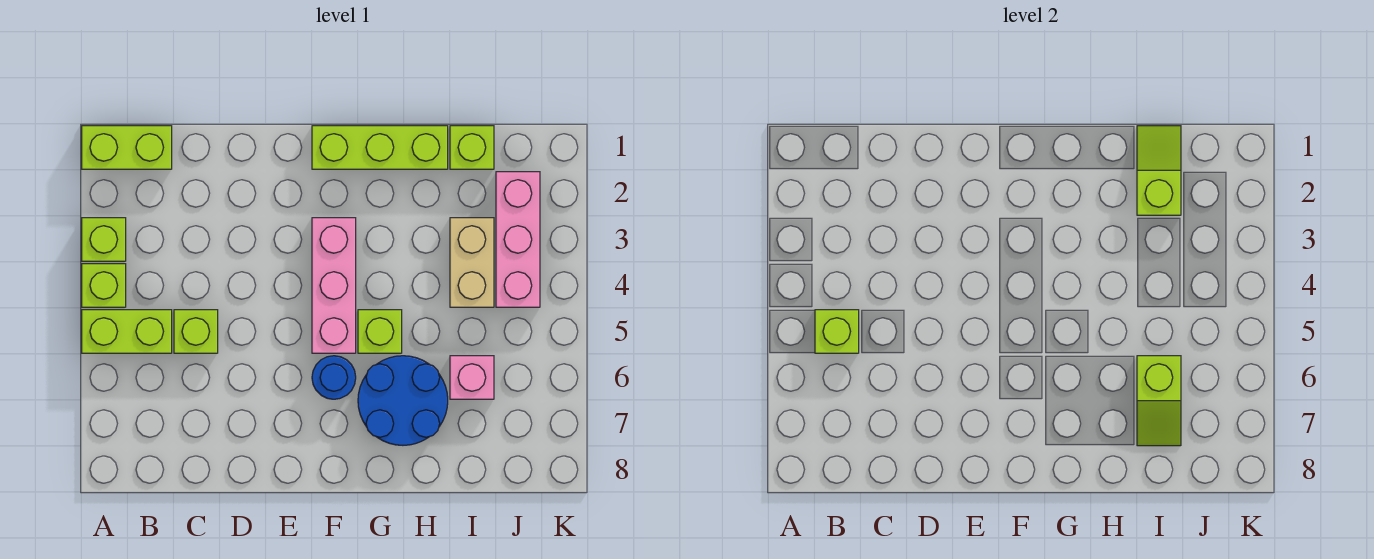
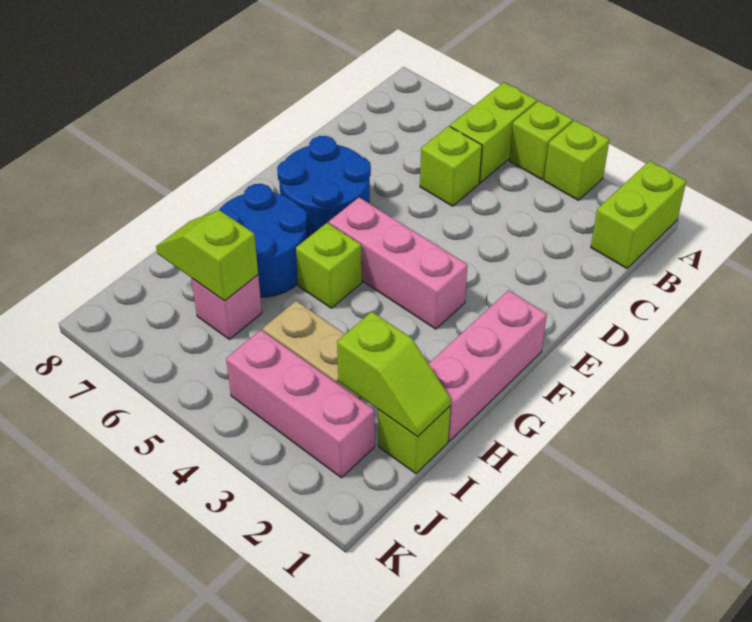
lime brick B5 level 2 -> none
lime brick F1:H1 level 1 -> pink brick F1:H1 level 1
blue round brick F6 level 1 -> blue round brick E6:F7 level 1

